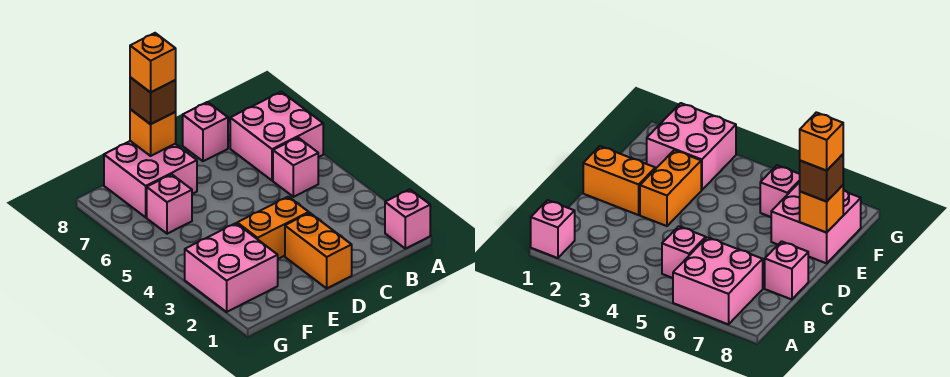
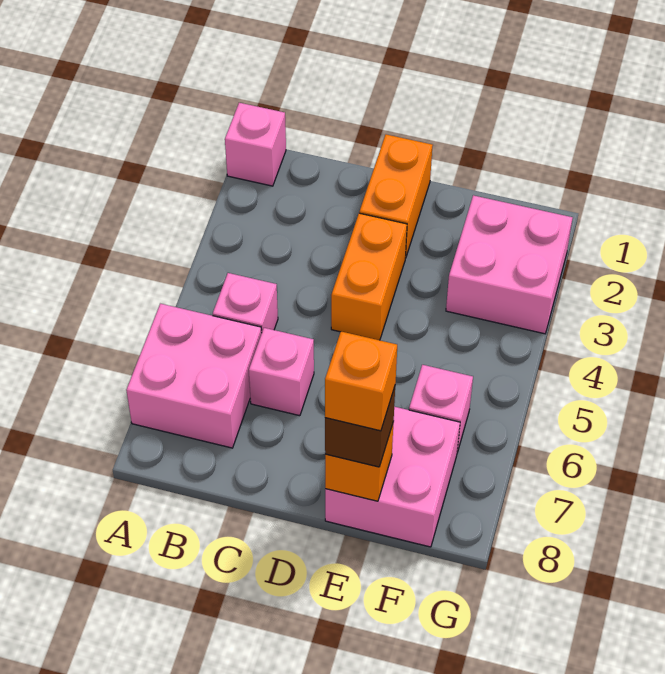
pink brick C8 level 1 -> pink brick C6 level 1
orange brick D3:E3 level 1 -> orange brick D3:D4 level 1

